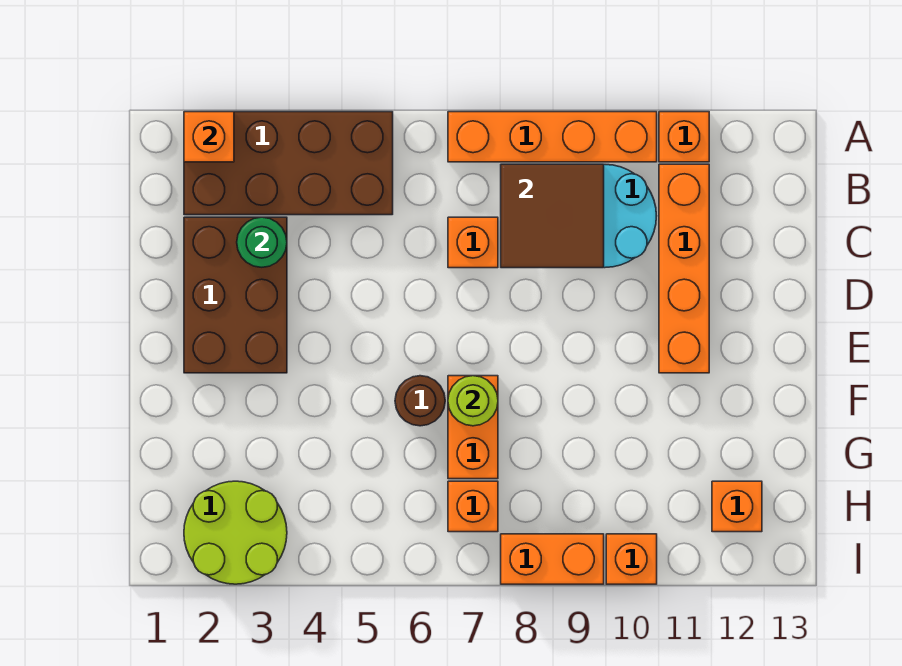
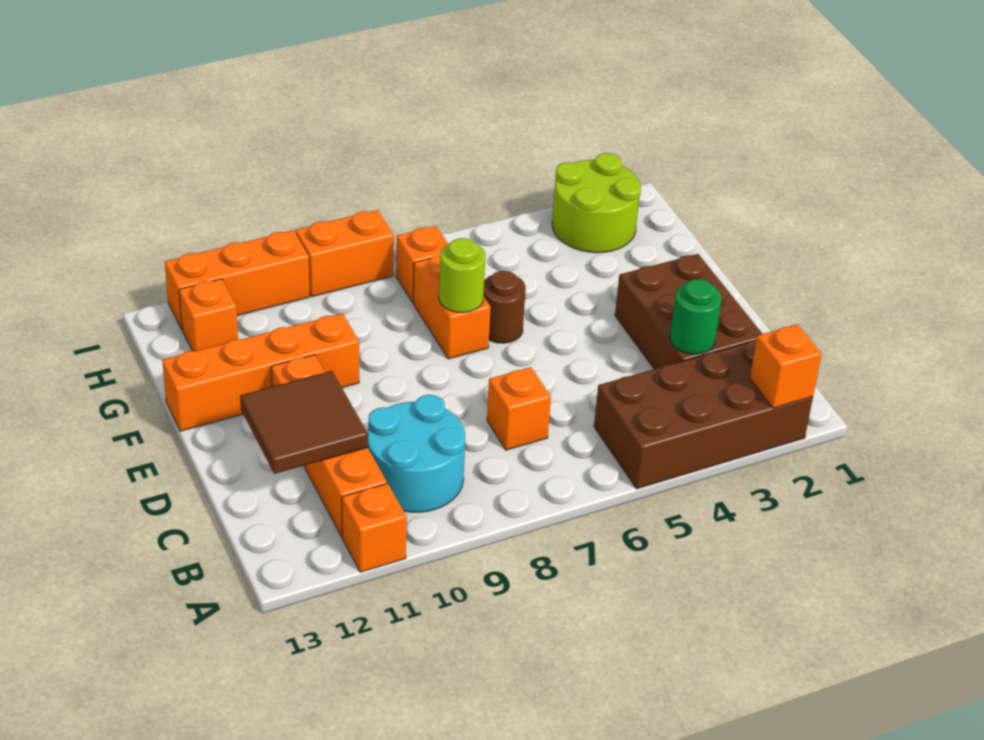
orange brick A7:A10 level 1 -> orange brick F10:F13 level 1
brown tile B8:C9 level 2 -> brown tile C11:D12 level 2
orange brick I10 level 1 -> orange brick I10:I12 level 1

